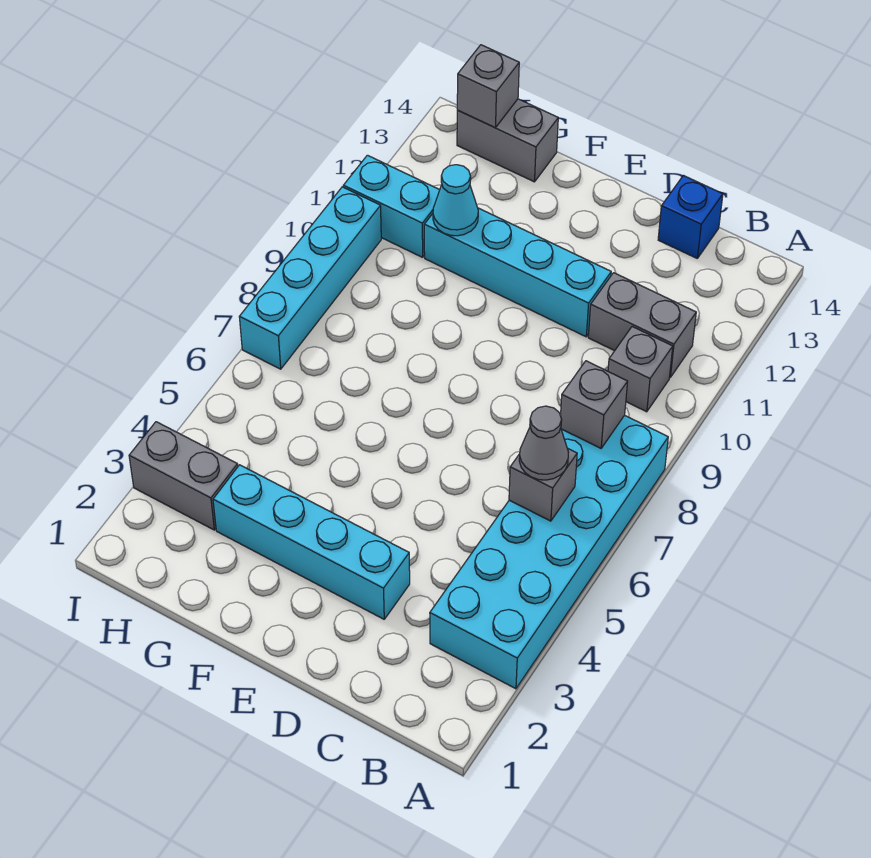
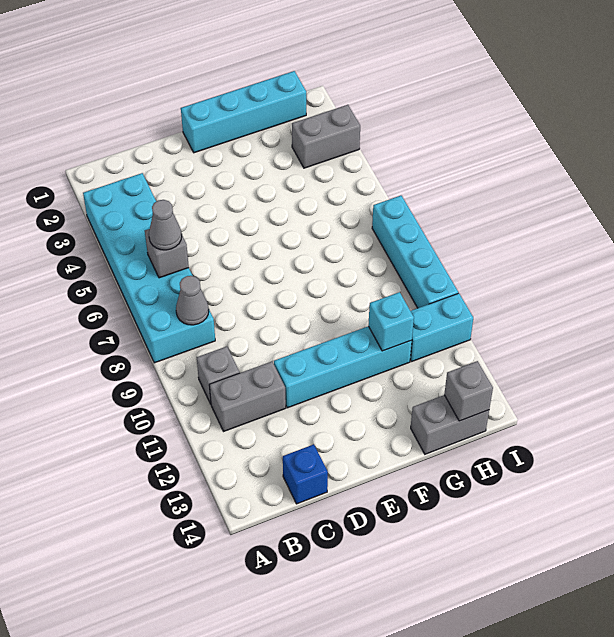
grey brick B8 level 2 -> grey cone B8 level 2
cyan brick D3:G3 level 1 -> cyan brick E1:H1 level 1
cyan cone G11 level 2 -> cyan brick G11 level 2

